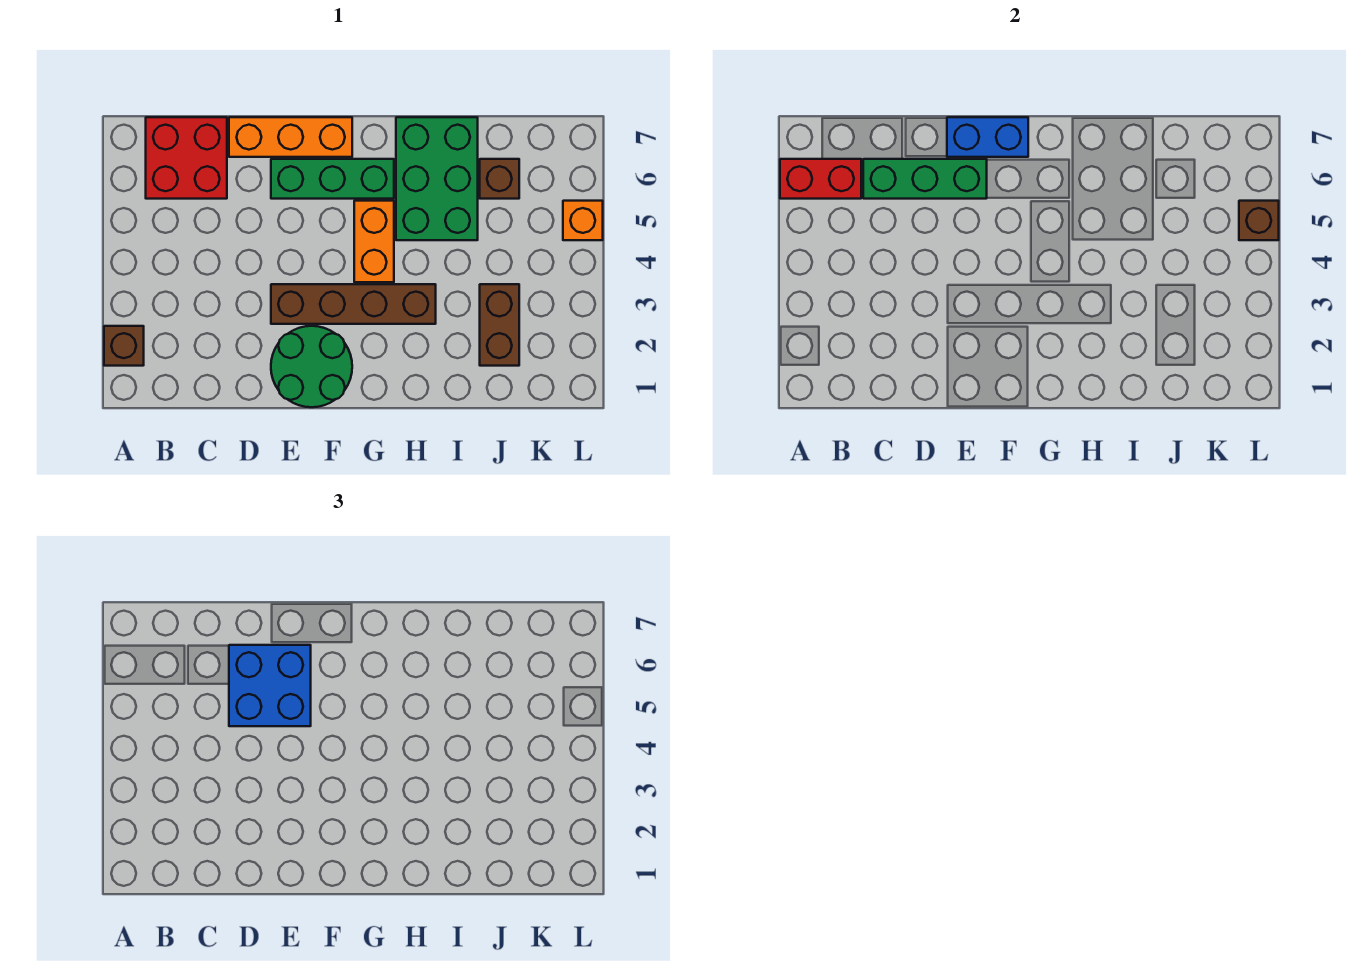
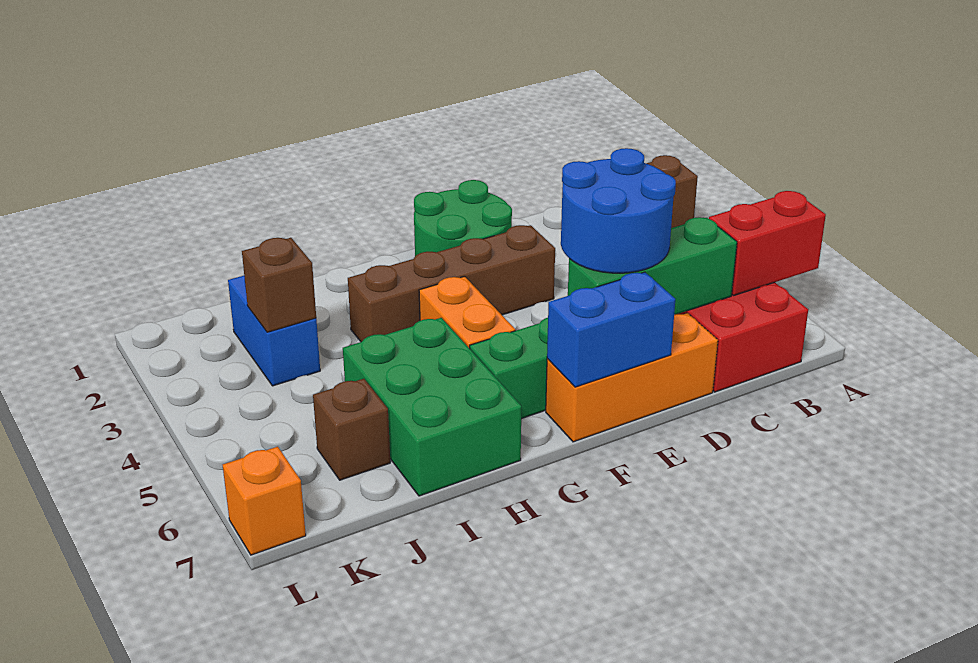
blue brick D5:E6 level 3 -> blue round brick D5:E6 level 3
brown brick J2:J3 level 1 -> blue brick J2:J3 level 1
orange brick L5 level 1 -> orange brick L7 level 1
brown brick L5 level 2 -> brown brick J3 level 2

